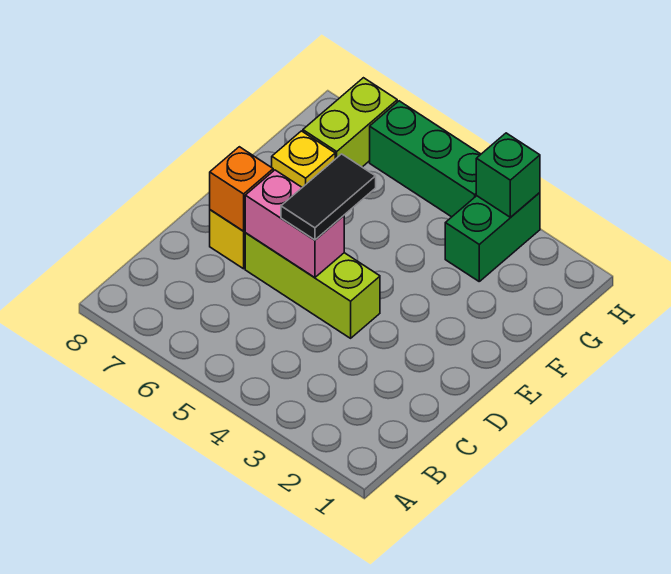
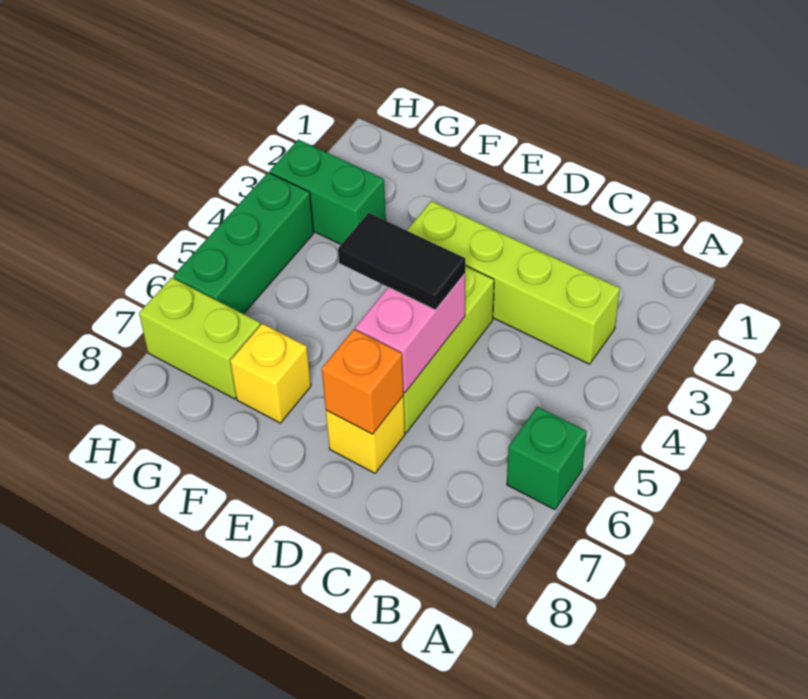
none -> lime brick B3:E3 level 1
green brick H3 level 2 -> green brick A6 level 1

